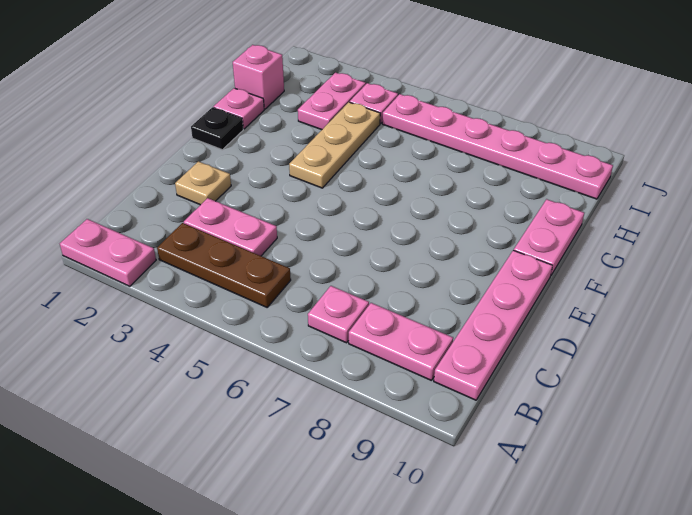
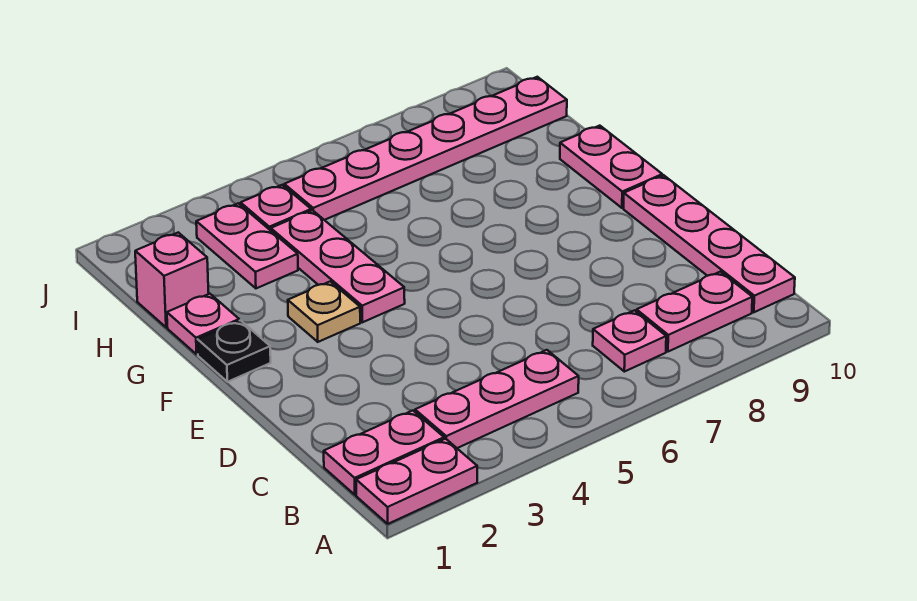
brown plate B3:B5 level 1 -> pink plate B3:B5 level 1
pink plate C3:C4 level 1 -> pink plate B1:B2 level 1
tan plate D2 level 1 -> tan plate F3 level 1
tan plate F4:H4 level 1 -> pink plate F4:H4 level 1

